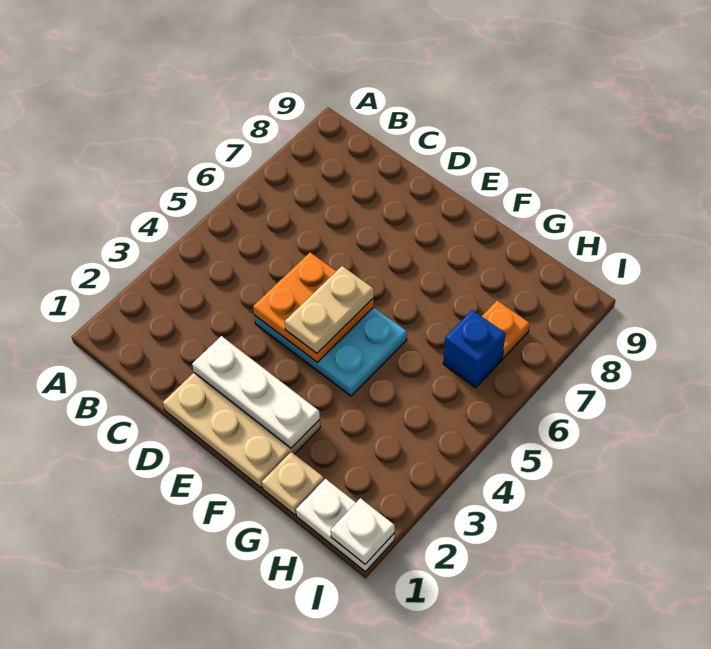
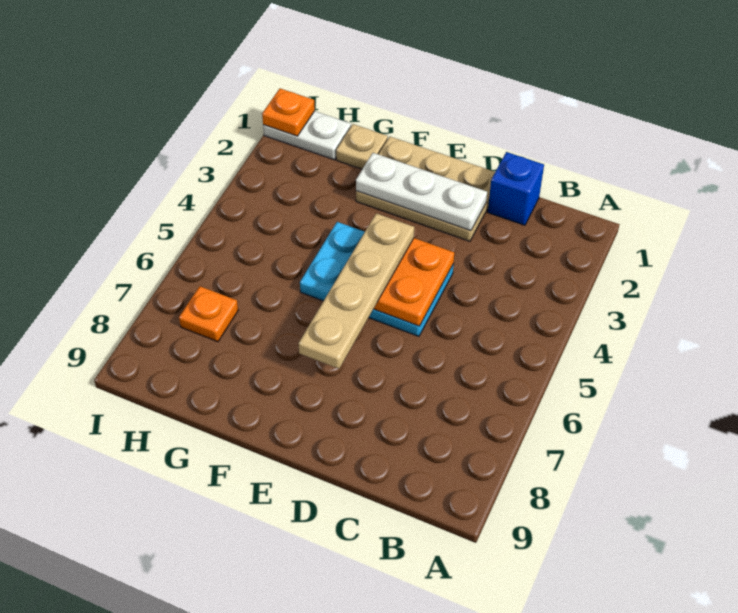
tan plate E4:E5 level 3 -> tan plate E4:E7 level 3
blue brick H6 level 1 -> blue brick C1 level 1
white plate I1 level 2 -> orange plate I1 level 2

